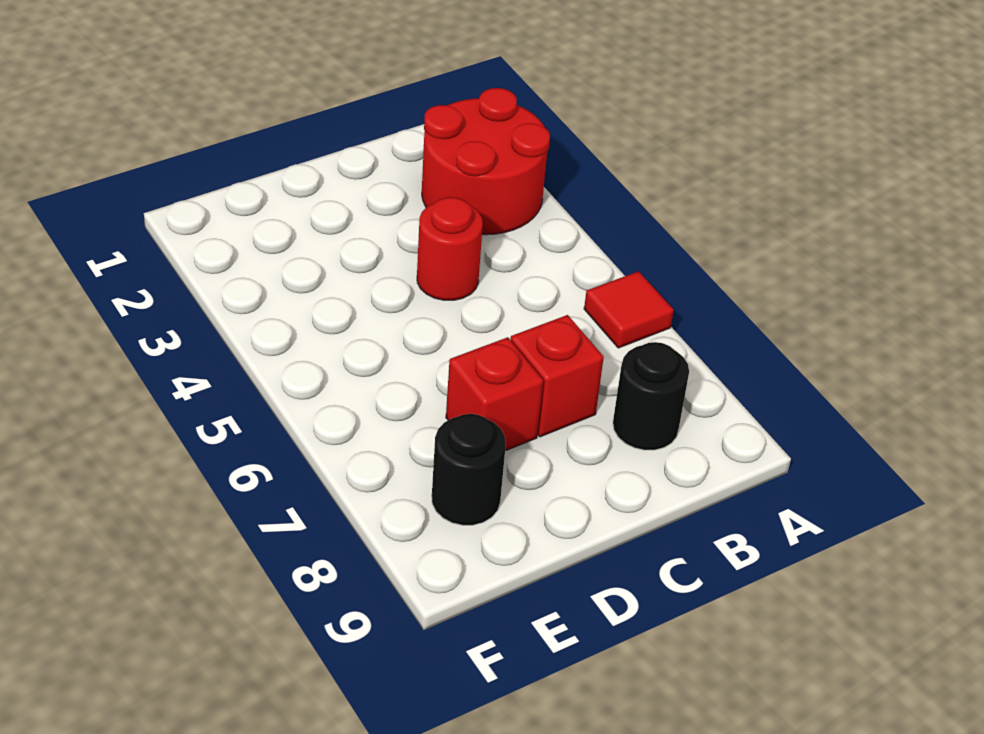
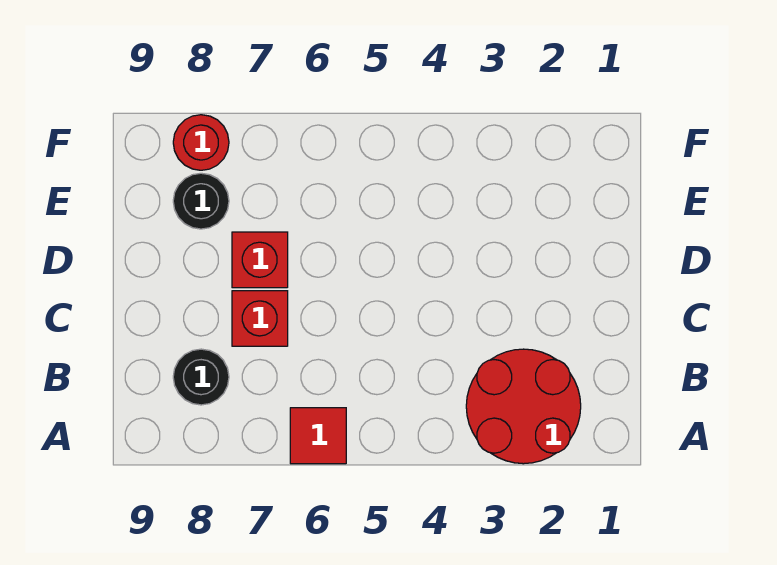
red round brick C4 level 1 -> red round brick F8 level 1

